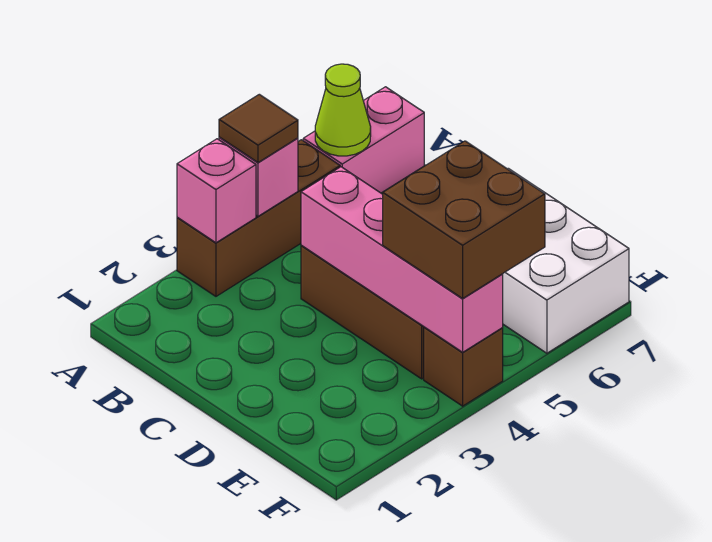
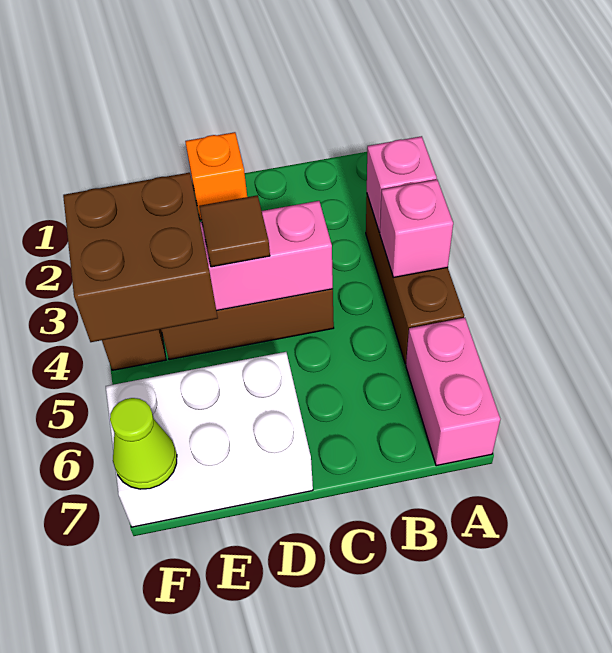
brown tile A4 level 3 -> brown tile D4 level 3
lime cone A6 level 2 -> lime cone F7 level 2
none -> orange brick D1 level 1

